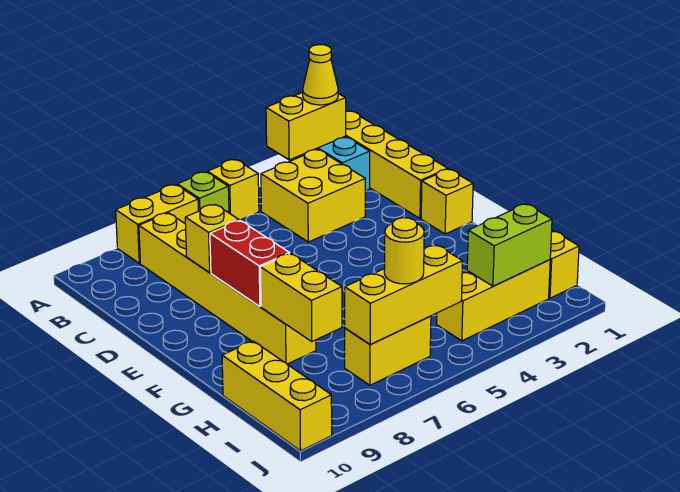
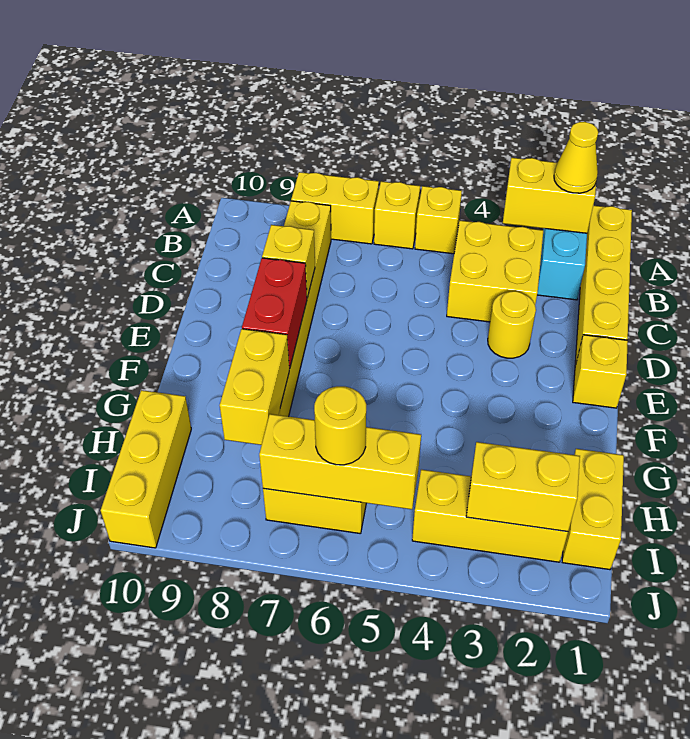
lime brick A6 level 1 -> yellow brick A6 level 1
none -> yellow round brick D3 level 1
lime brick I2:I3 level 2 -> yellow brick I2:I3 level 2

